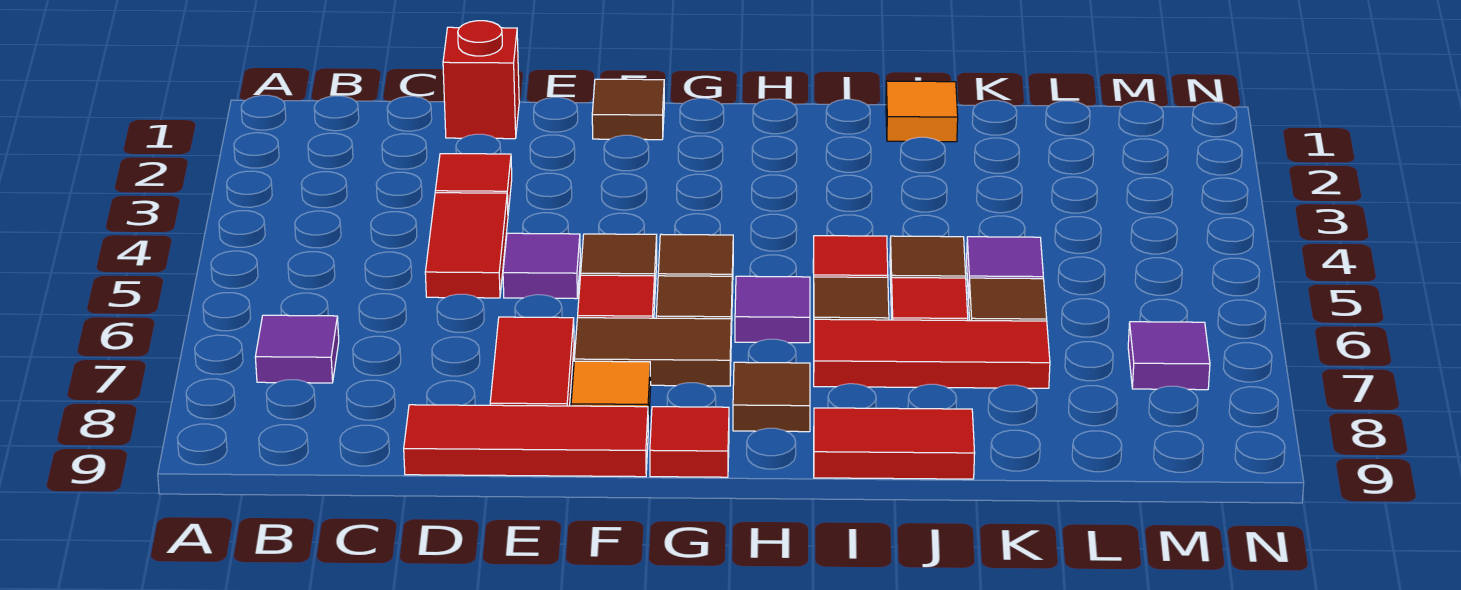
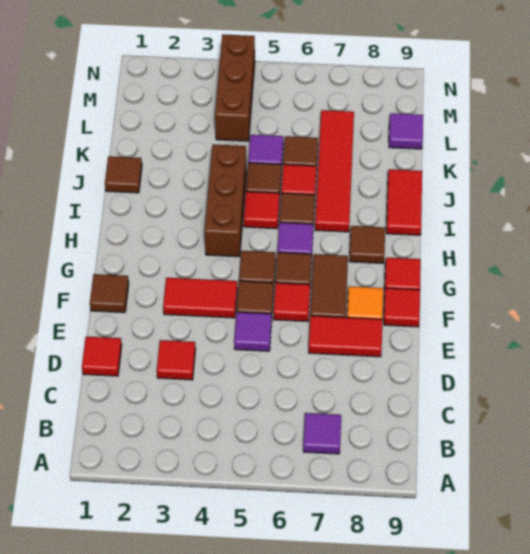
red brick D1 level 1 -> red tile D1 level 1
red tile D4:D5 level 1 -> red tile F3:F4 level 1
red tile D9:F9 level 1 -> red tile F9 level 1
none -> brown brick H4:J4 level 1
red tile I7:K7 level 1 -> red tile I7:L7 level 1
orange tile J1 level 1 -> brown tile J1 level 1
none -> brown brick L4:N4 level 1
purple tile M7 level 1 -> purple tile L9 level 1

